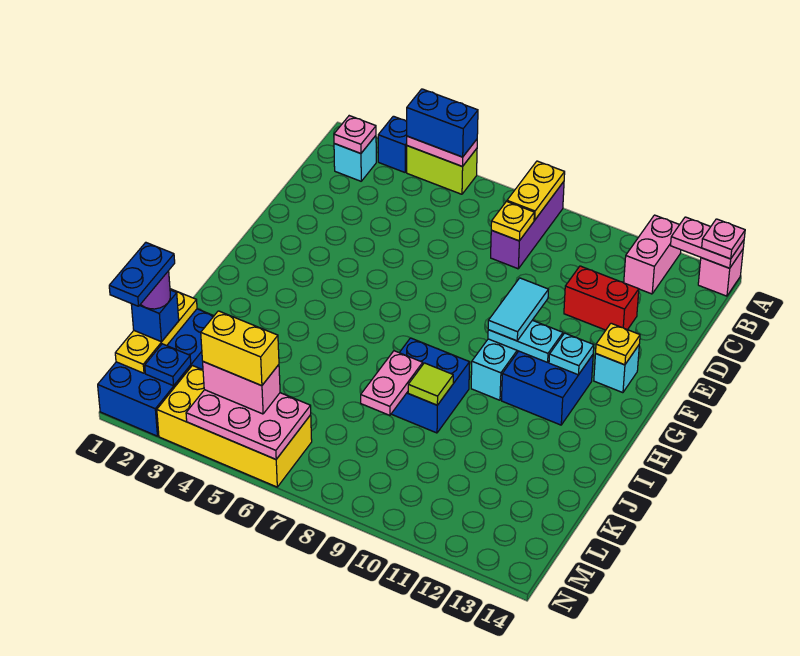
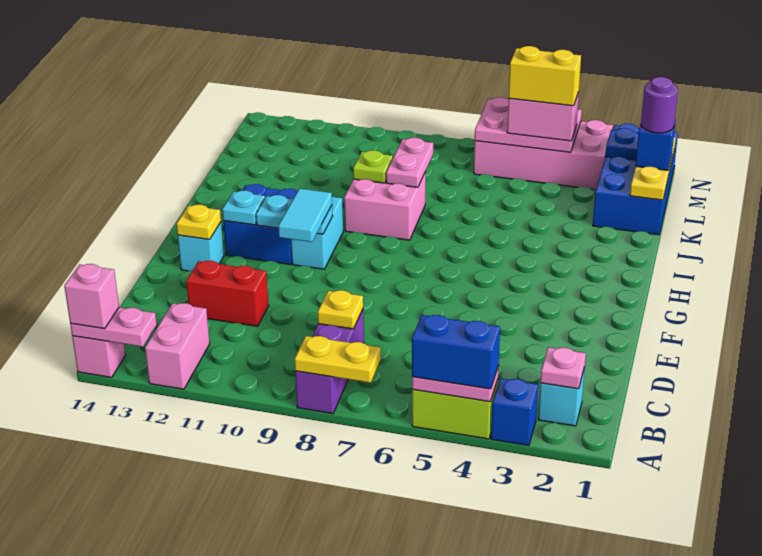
yellow plate A8:B8 level 2 -> yellow plate A7:A8 level 2
pink plate A14 level 3 -> pink brick A14 level 3
blue brick I8:J9 level 1 -> pink brick I8:J9 level 1
lime tile J9 level 2 -> lime plate J9 level 2
blue plate L1:M1 level 5 -> none
yellow brick M3:N6 level 1 -> pink brick M3:N6 level 1

